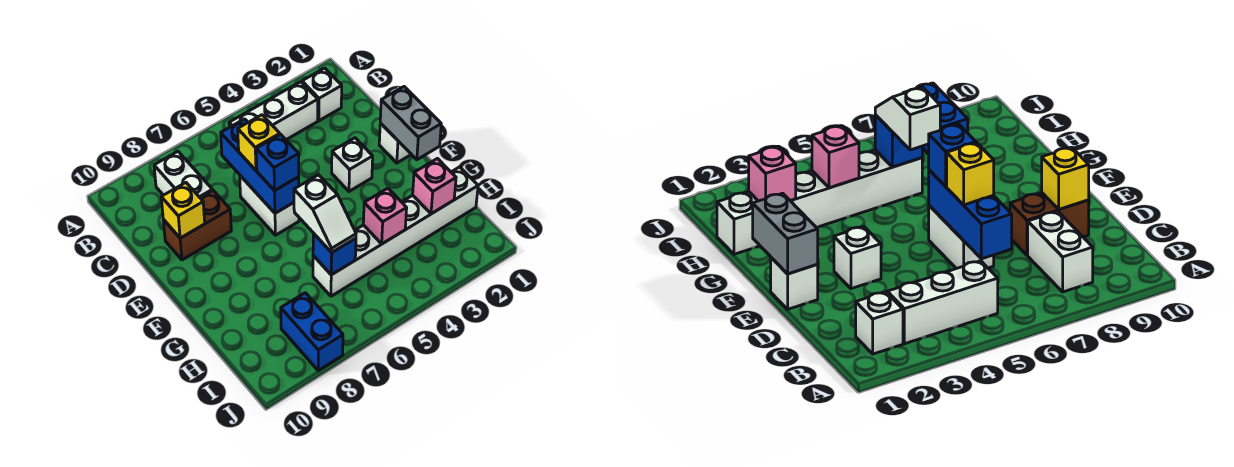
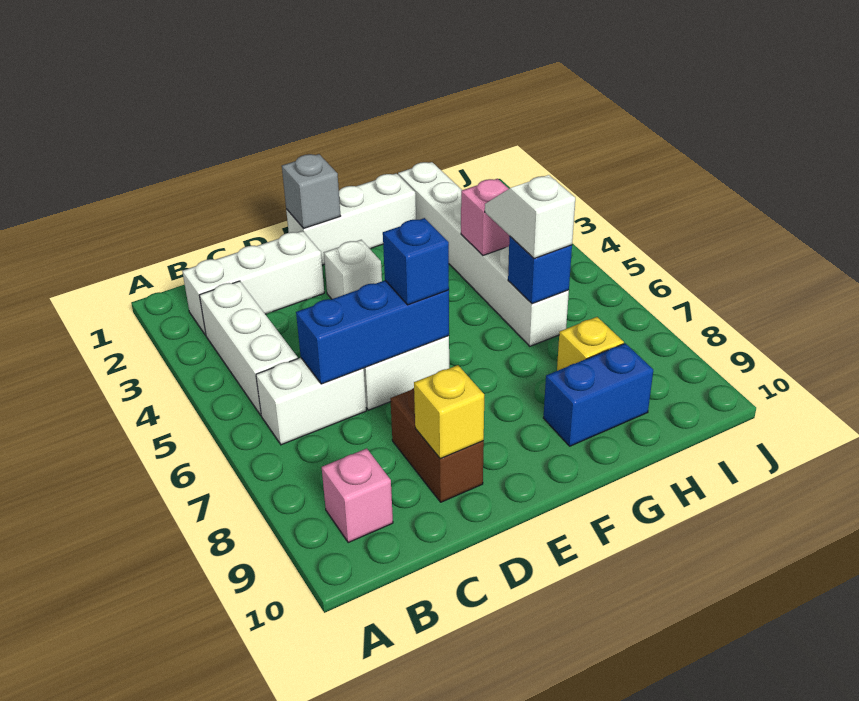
white brick B2 level 1 -> white brick B2:D2 level 1
white brick B8:C8 level 1 -> white brick B6:C6 level 1
yellow brick D6 level 3 -> yellow brick H8 level 1
white brick E1 level 1 -> white brick E1:G1 level 1
grey brick E1:F1 level 2 -> grey brick E1 level 2
white slope G6:H6 level 3 top G -> white slope H5:H6 level 3 top 6
pink brick H2 level 2 -> pink brick B9 level 1
blue brick I8:J8 level 1 -> blue brick G9:H9 level 1

